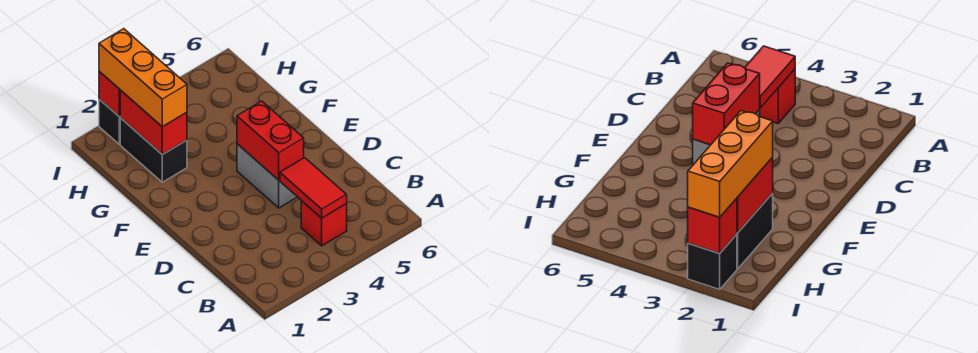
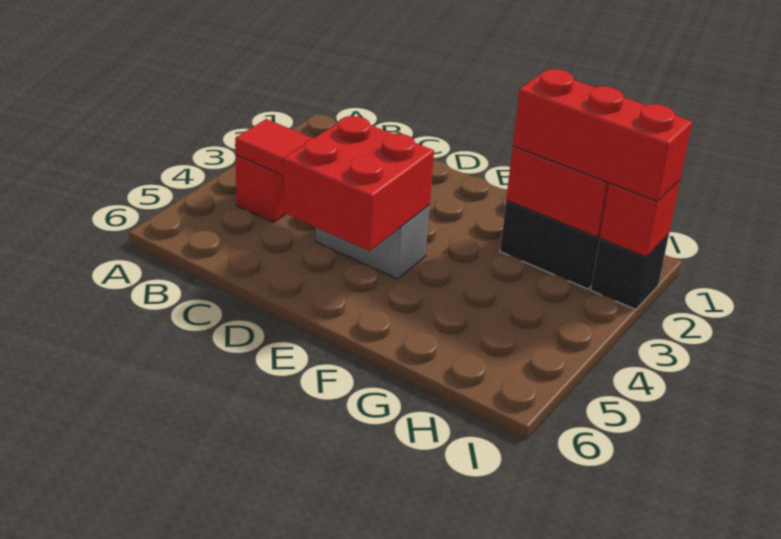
red brick D4:E4 level 2 -> red brick D4:E5 level 2
orange brick G2:I2 level 3 -> red brick G2:I2 level 3

